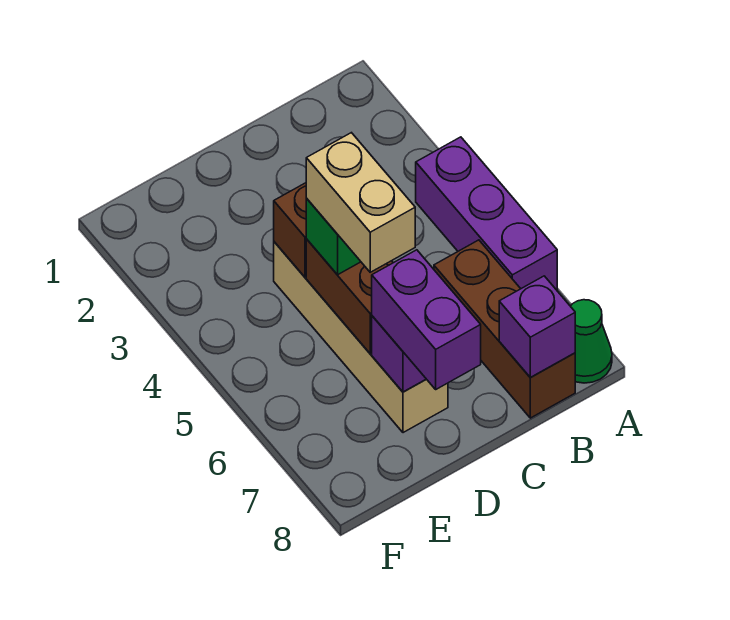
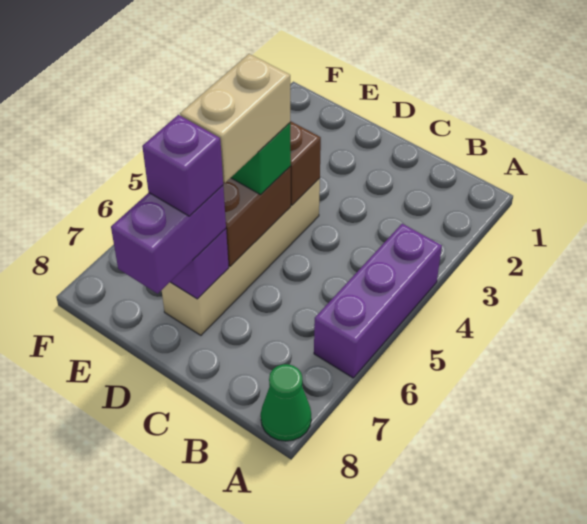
brown brick B6:B8 level 1 -> none
purple brick B8 level 2 -> purple brick D7 level 4

